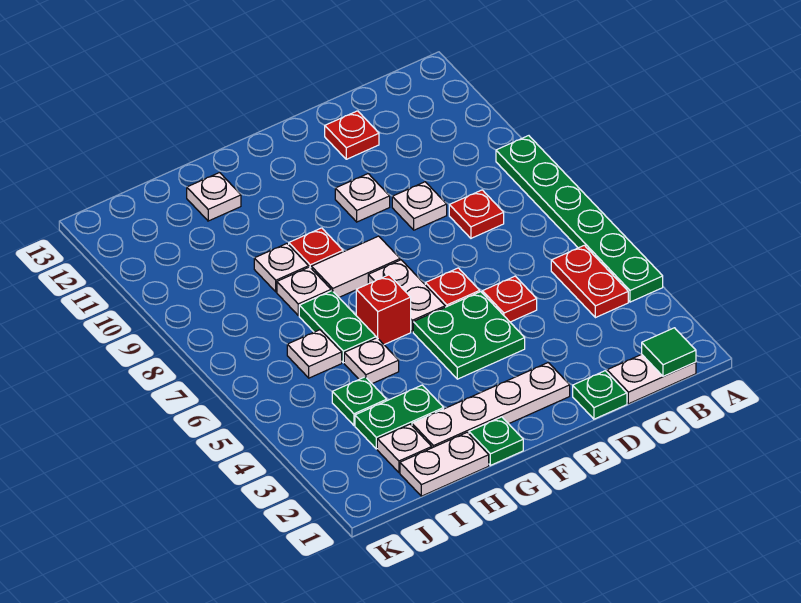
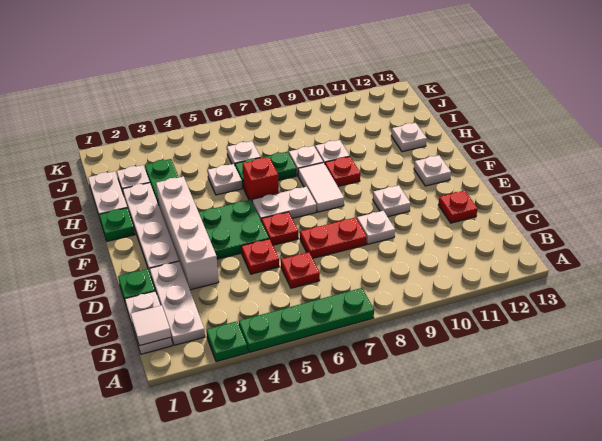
green plate A4:A9 level 1 -> green plate A4:A7 level 1
green tile B1 level 2 -> white tile B1 level 2
none -> white plate B2:D2 level 1
red plate B4:B5 level 1 -> red plate D7:D8 level 1
red plate C8 level 1 -> red plate C6 level 1
none -> white brick D3:G3 level 1
none -> white plate F12 level 1
green plate I4 level 1 -> green plate A3 level 1

